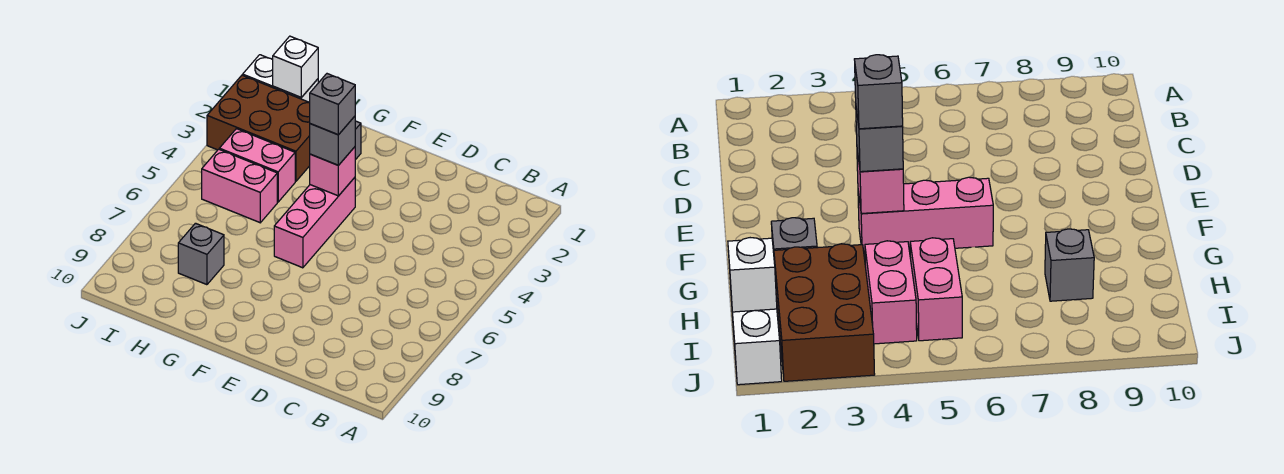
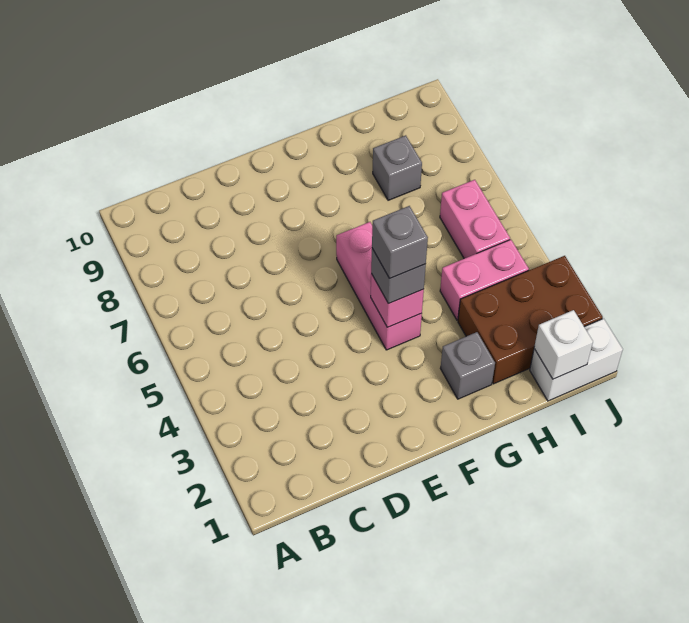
pink brick H5:I5 level 1 -> pink brick I5:I6 level 1

